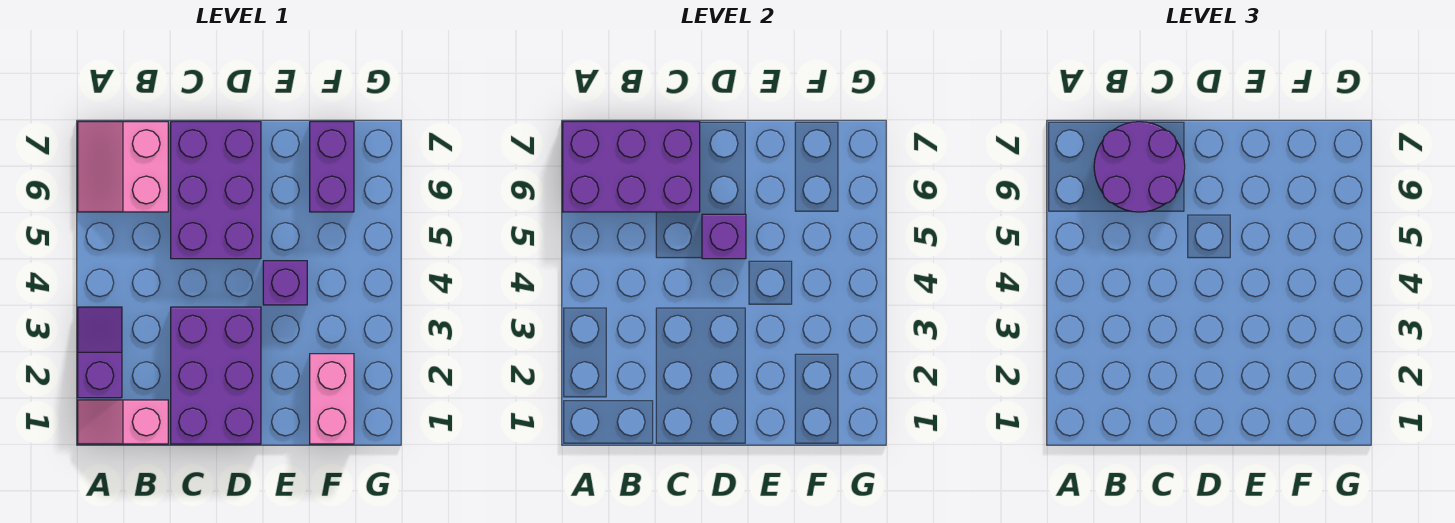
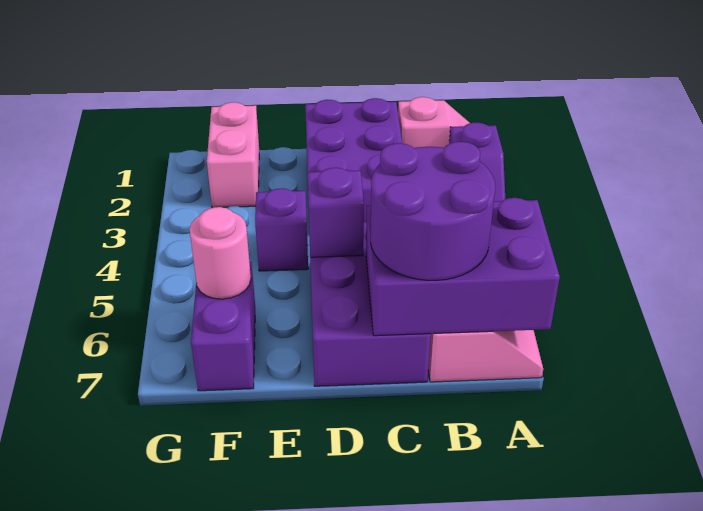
none -> pink round brick F6 level 2

